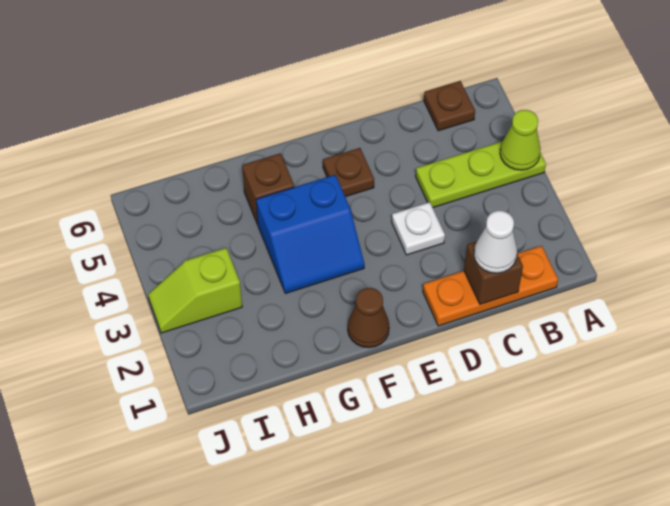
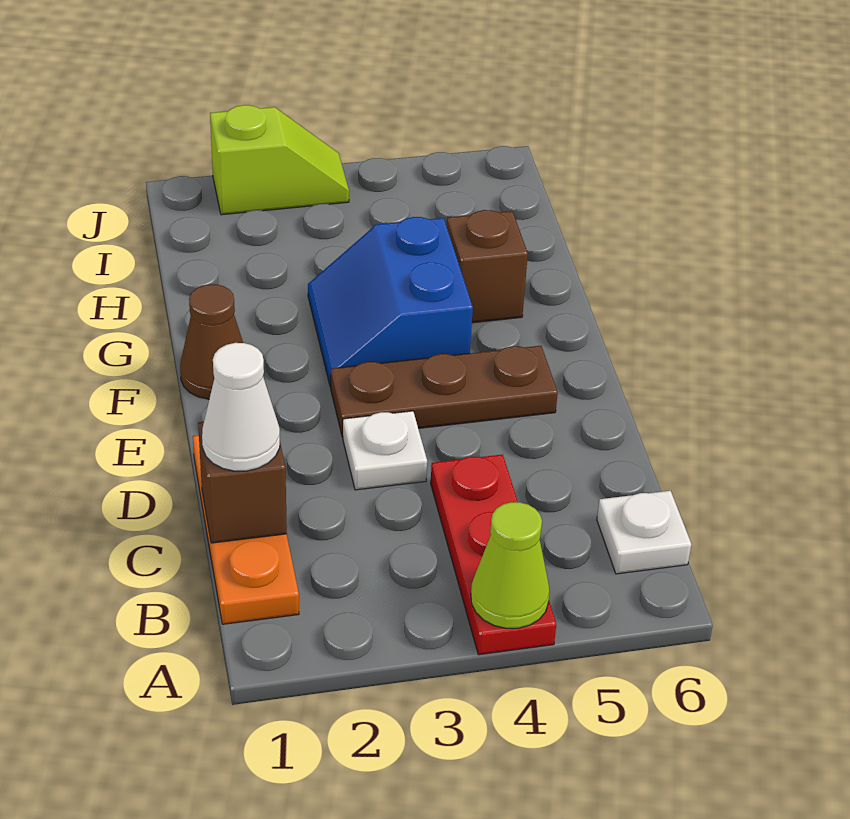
lime plate A4:C4 level 1 -> red plate A4:C4 level 1
brown plate B6 level 1 -> white plate B6 level 1
brown plate E5 level 1 -> brown plate E3:E5 level 1
lime slope I3:J3 level 1 top I -> lime slope J2:J3 level 1 top 2

